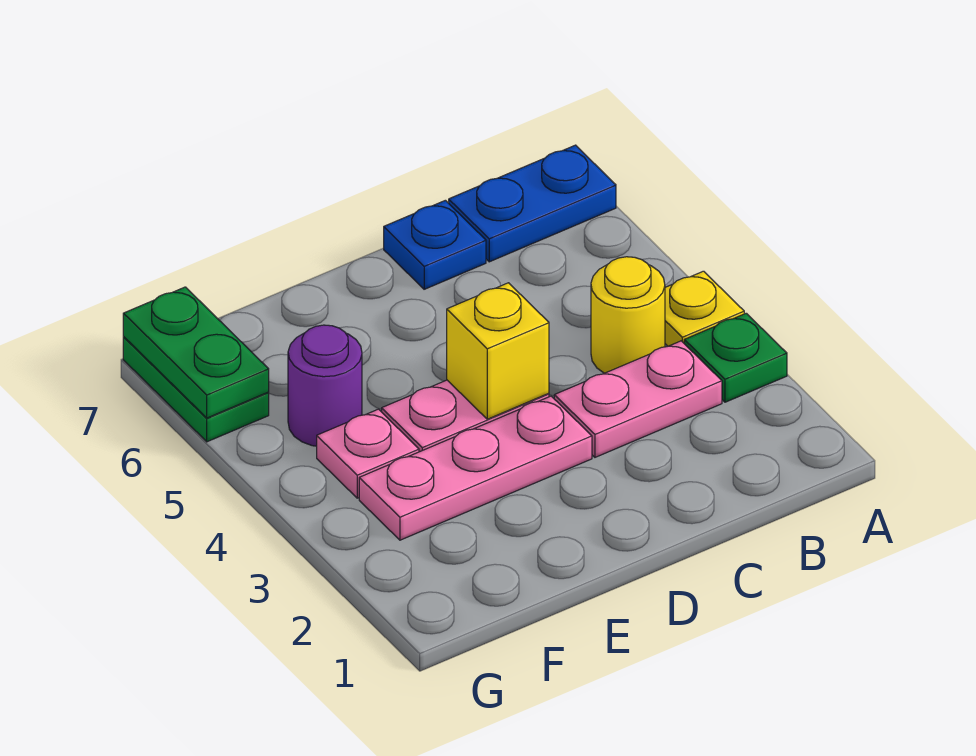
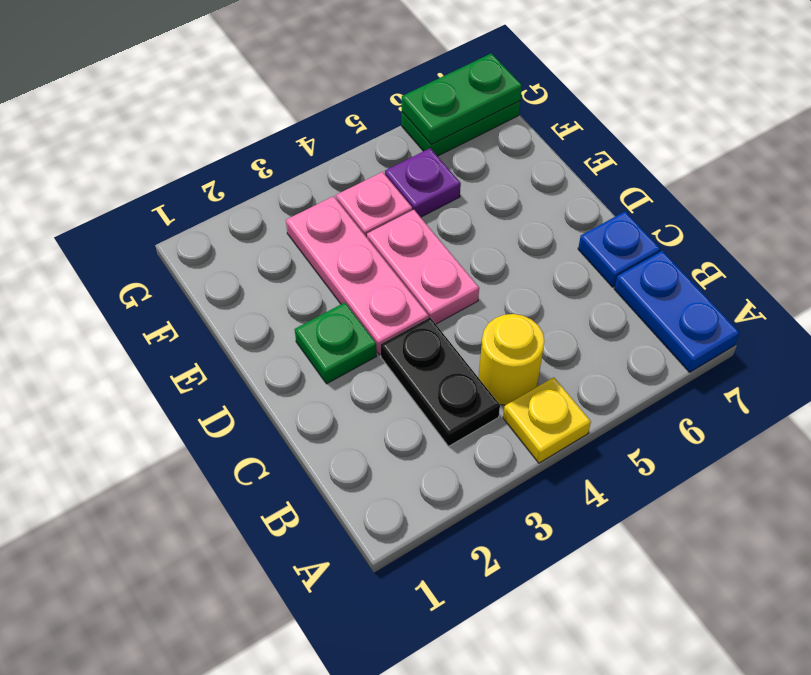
green plate A3 level 1 -> green plate D2 level 1
pink plate B3:C3 level 1 -> black plate B3:C3 level 1
yellow brick D4 level 2 -> none
purple round brick F5 level 1 -> purple plate F5 level 1

